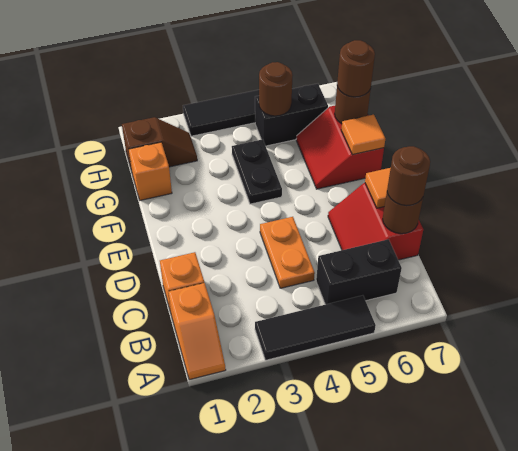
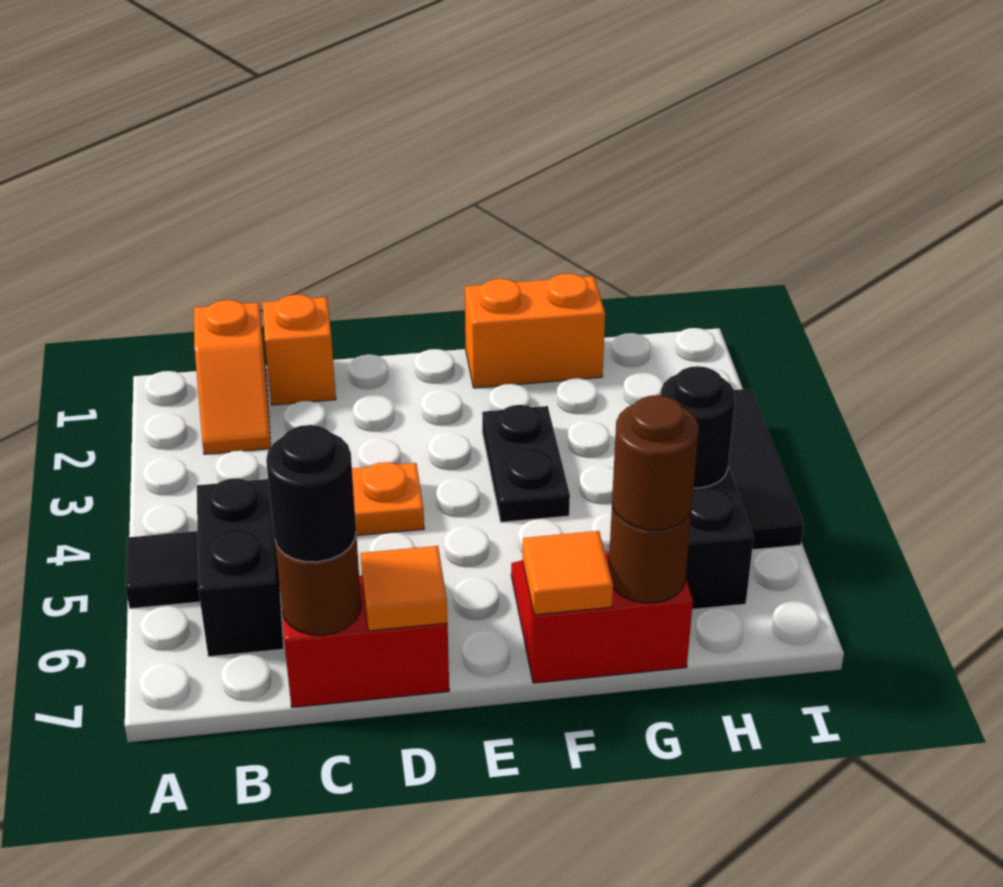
orange slope A1:B1 level 1 top B -> orange slope B1:B2 level 1 top 1
black tile A3:A5 level 1 -> black tile A5 level 1
brown round brick C7 level 3 -> black round brick C7 level 3
black plate F4:G4 level 1 -> black plate F3:F4 level 1
orange brick G1 level 1 -> orange brick F1:G1 level 1
brown slope H1:H2 level 1 top 1 -> none
brown round brick H5 level 2 -> black round brick H5 level 2

